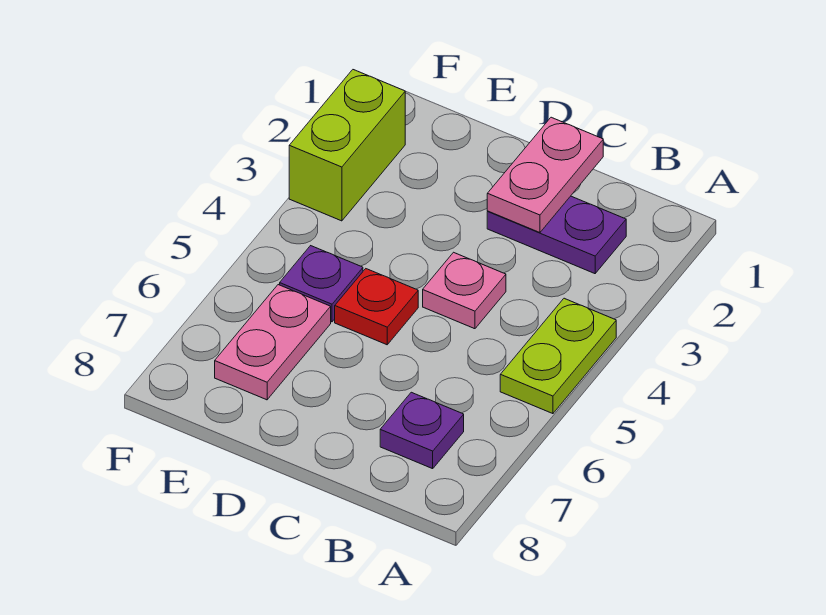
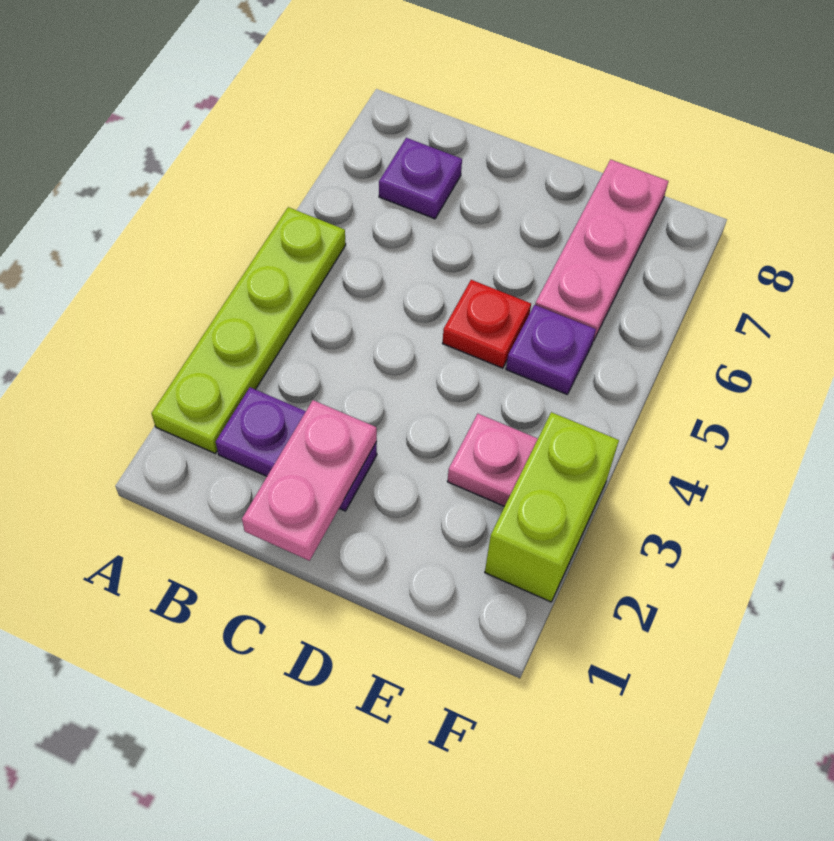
lime plate A4:A5 level 1 -> lime plate A2:A5 level 1
pink plate C4 level 1 -> pink plate E3 level 1
pink plate E6:E7 level 1 -> pink plate E6:E8 level 1

